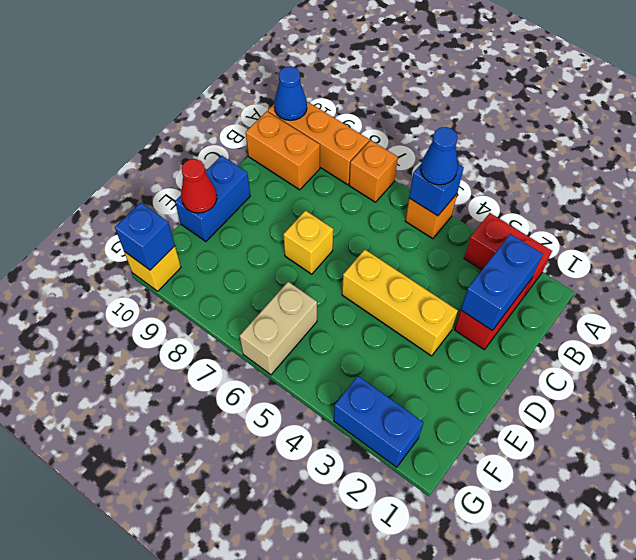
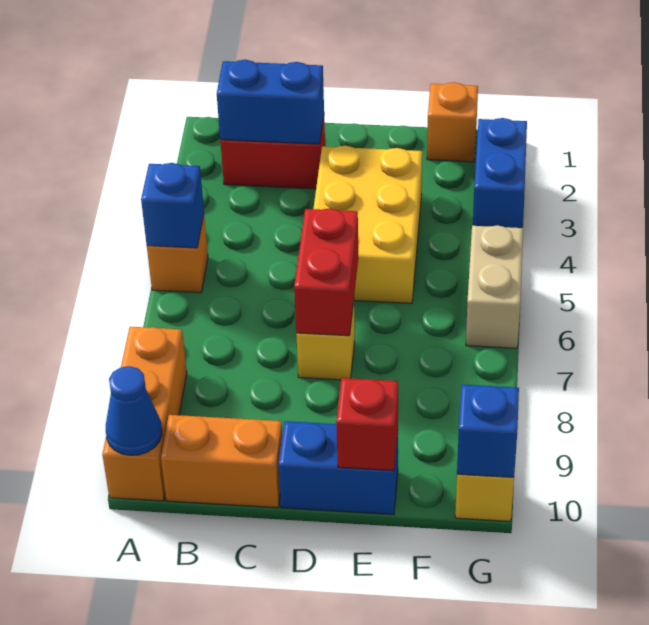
red brick A2:A3 level 1 -> red brick D6:D7 level 2
blue cone A5 level 3 -> none
orange brick A7 level 1 -> orange brick F1 level 1
orange brick B9:B10 level 1 -> orange brick B10:C10 level 1
yellow brick D3:D5 level 1 -> yellow brick D3:E5 level 1
red cone E10 level 2 -> red brick E10 level 2
tan brick F6:G6 level 1 -> tan brick G5:G6 level 1

